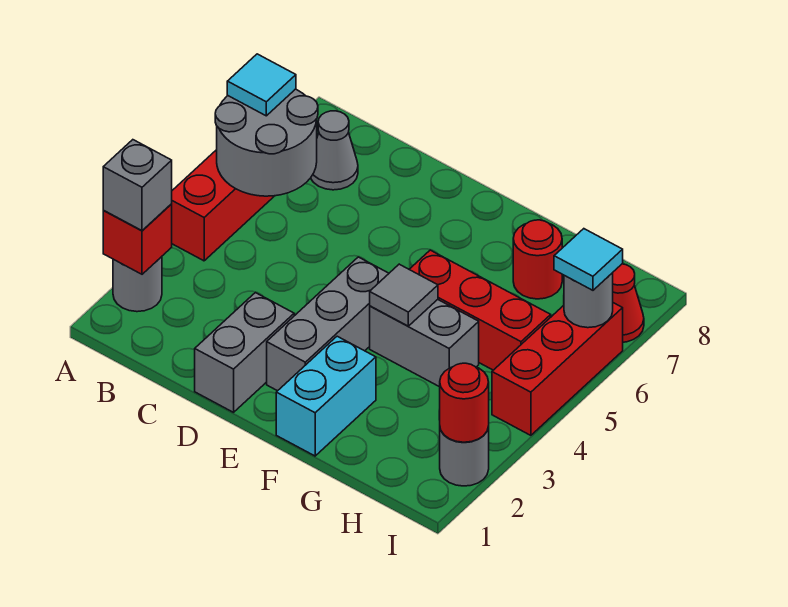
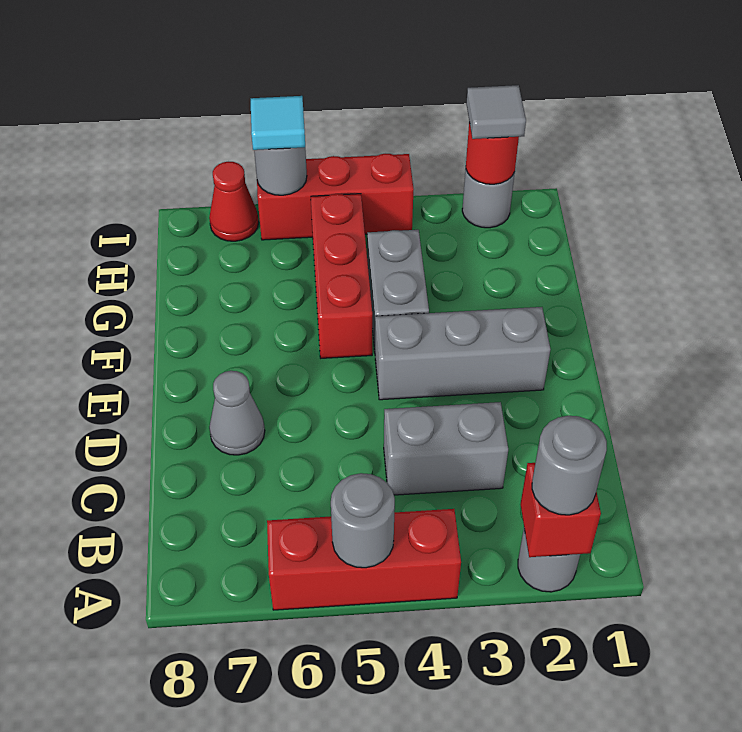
grey brick A2 level 3 -> grey round brick A2 level 3
grey round brick A5:B6 level 2 -> grey round brick A5 level 2
cyan tile A6 level 3 -> none
grey cone B7 level 1 -> grey cone D7 level 1
grey brick D1:D2 level 1 -> grey brick C3:C4 level 1
cyan brick F1:F2 level 1 -> none
grey tile F4 level 2 -> grey tile I2 level 3
red round brick G7 level 1 -> none

